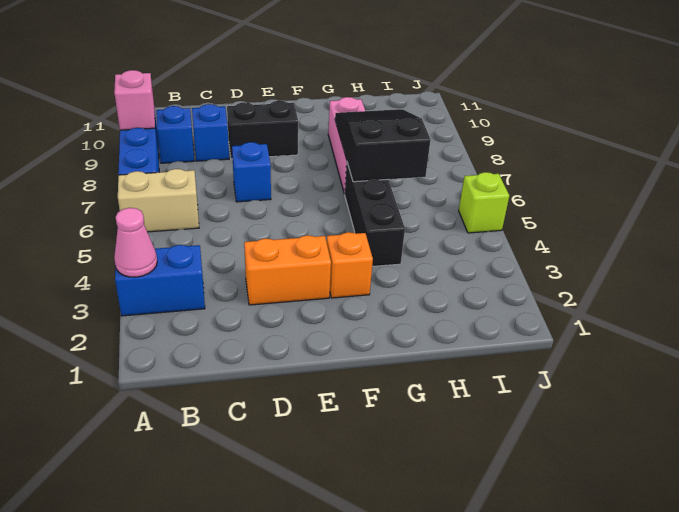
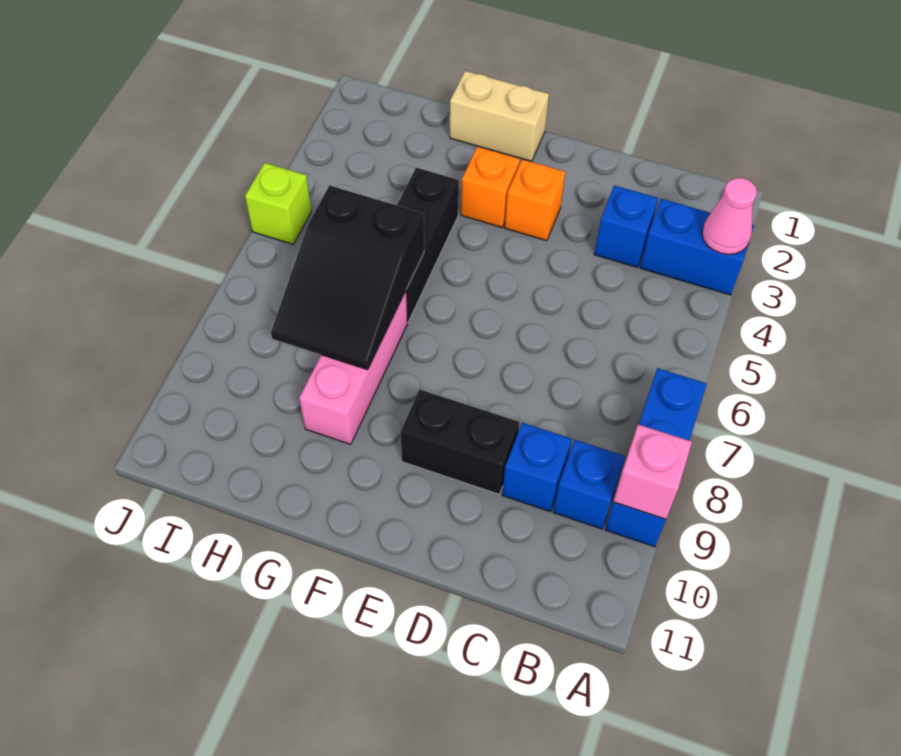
tan brick A6:B6 level 1 -> tan brick F1:G1 level 1
orange brick D3:E3 level 1 -> orange brick E3 level 1
blue brick D7 level 1 -> blue brick C3 level 1

